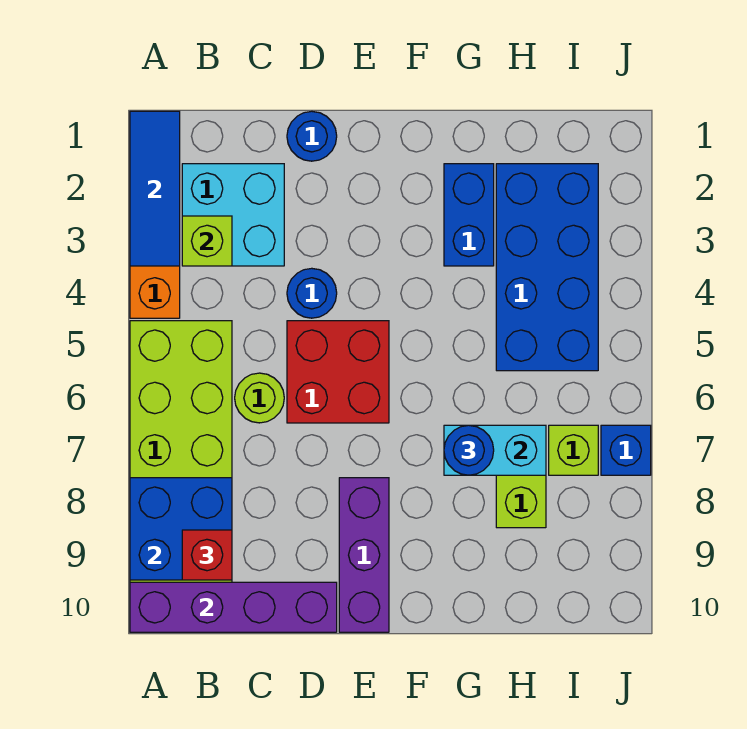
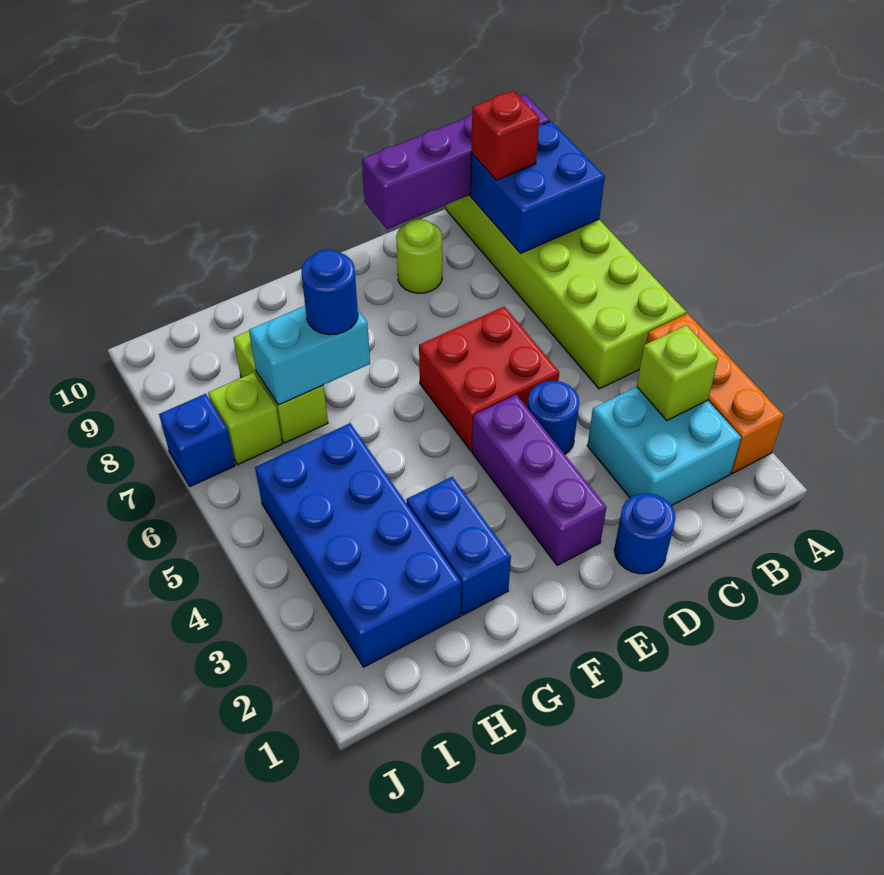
blue tile A1:A3 level 2 -> none
lime round brick C6 level 1 -> lime round brick D9 level 1
purple brick E8:E10 level 1 -> purple brick E2:E4 level 1

